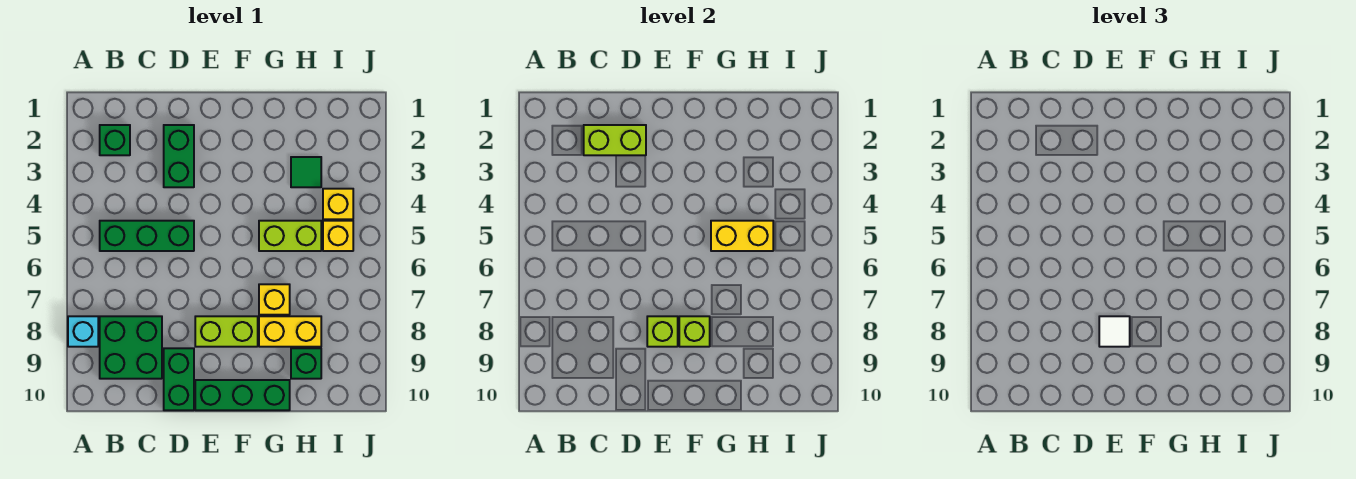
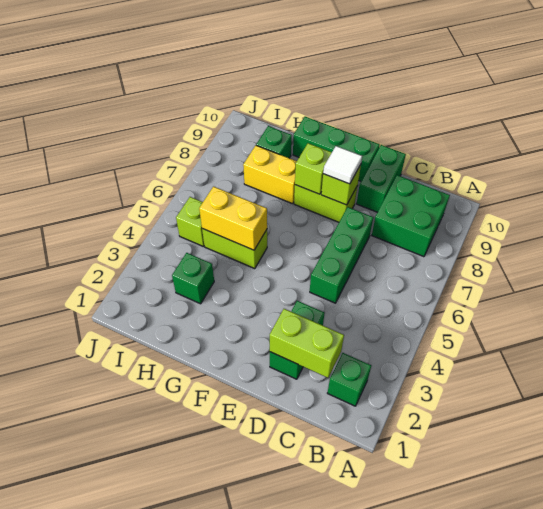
cyan brick A8 level 1 -> none
green brick B5:D5 level 1 -> green brick D5:D7 level 1
yellow brick G7 level 1 -> none
green tile H3 level 1 -> green brick H3 level 1
yellow brick I4 level 1 -> none
yellow brick I5 level 1 -> lime brick I5 level 1

